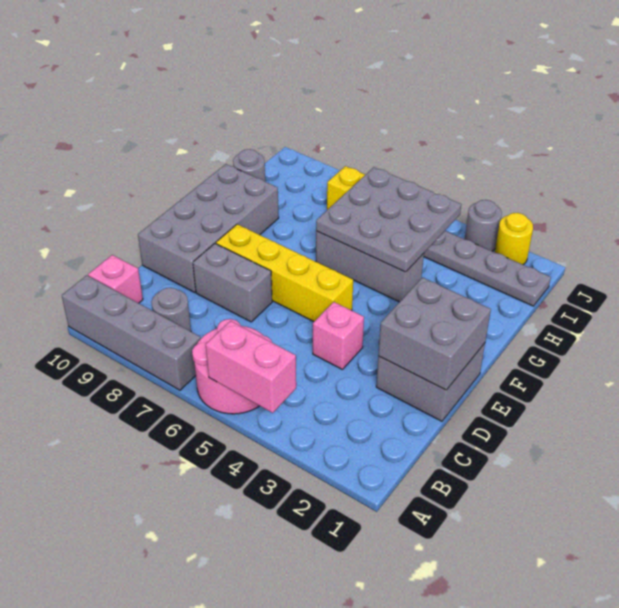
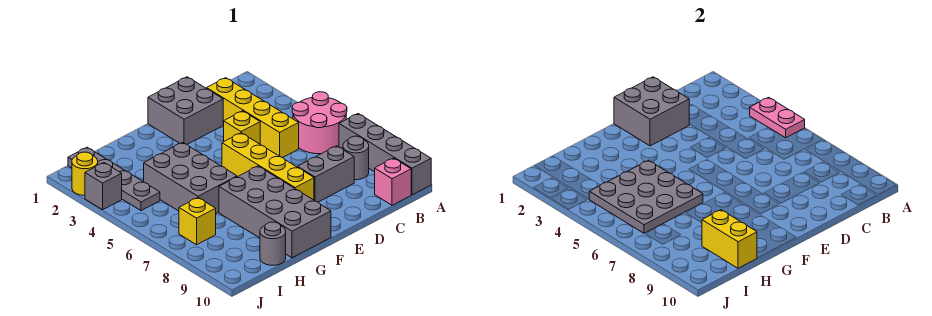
pink brick A4:A5 level 2 -> pink plate A4:A5 level 2
none -> yellow brick C2:C5 level 1
pink brick D4 level 1 -> yellow brick D4 level 1
grey brick D7:D8 level 1 -> grey brick C8:D8 level 1
grey brick D9:G10 level 1 -> grey brick F7:G10 level 1
grey brick G4:G6 level 1 -> grey brick G4:H6 level 1
none -> yellow brick H9:H10 level 2
grey round brick J3 level 1 -> grey brick J3 level 1

